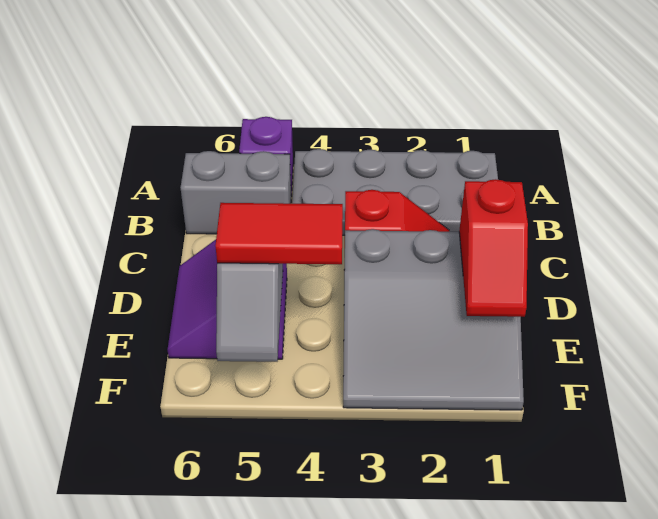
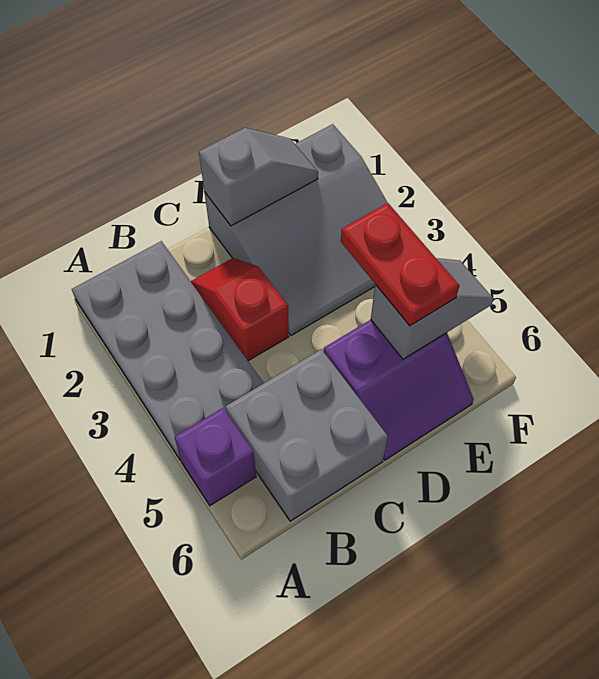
grey brick B5:B6 level 1 -> grey brick B5:C6 level 1
grey slope D1:F3 level 1 top D -> grey slope D1:F3 level 1 top 1
red slope D1:E1 level 2 top D -> grey slope D1:E1 level 2 top D
red tile E4:E5 level 3 -> red plate E4:E5 level 3

